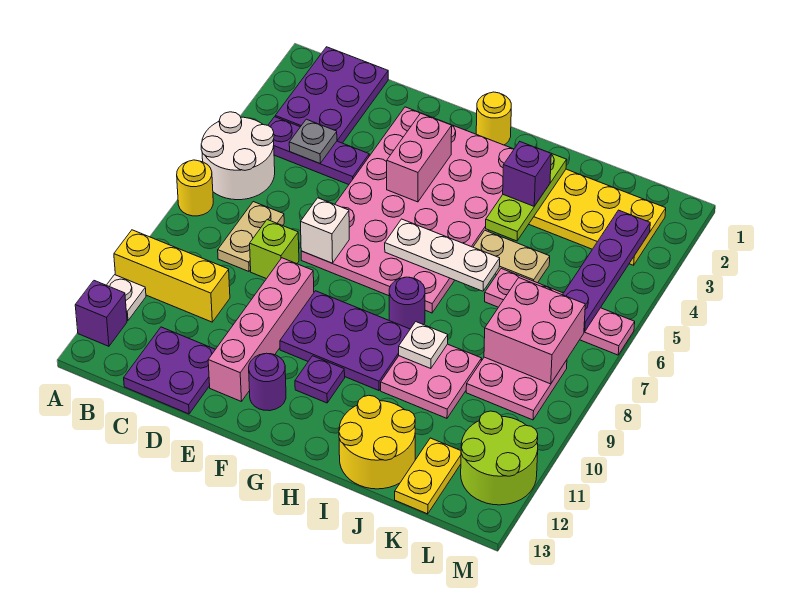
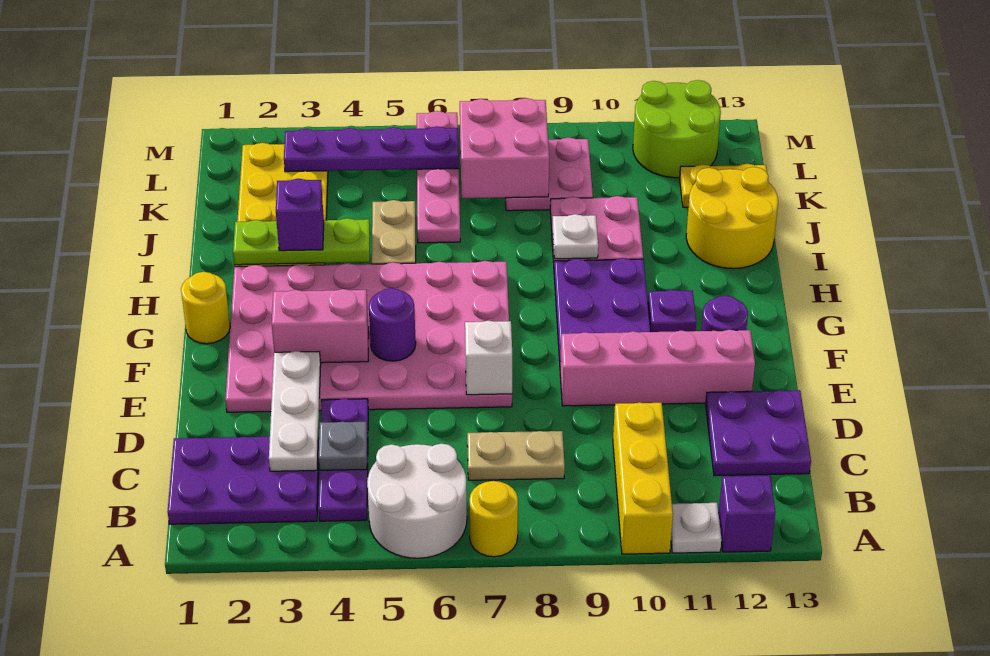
lime brick D8 level 1 -> none
white plate G6:I6 level 2 -> white plate C3:E3 level 2
purple round brick H8 level 1 -> purple round brick F5 level 2

